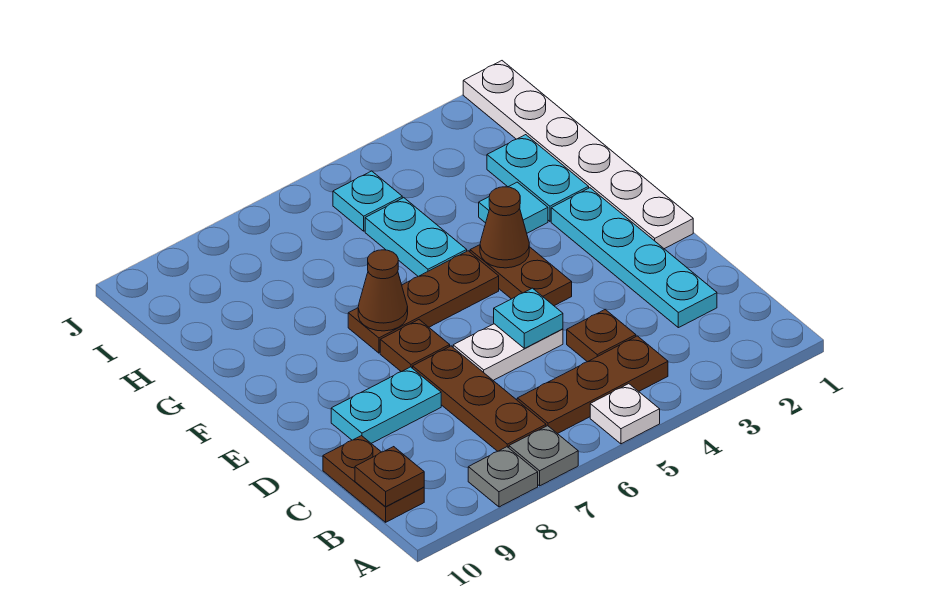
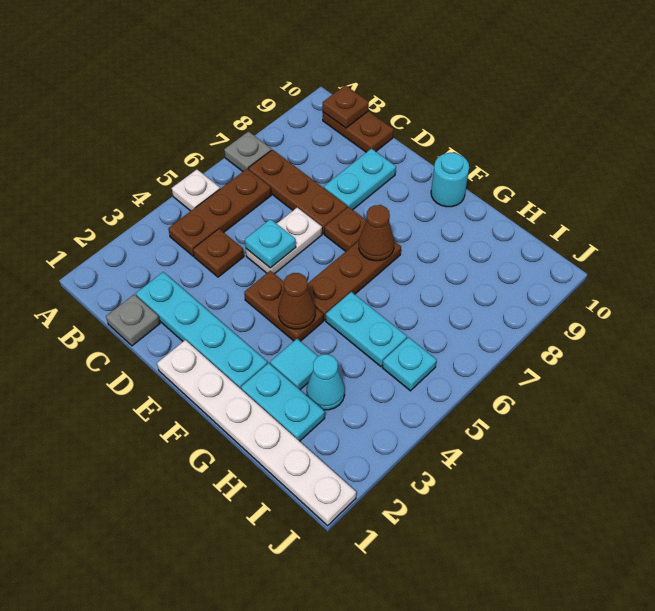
grey plate A8 level 1 -> grey plate C1 level 1
none -> cyan round brick F10 level 1
none -> cyan cone H3 level 1

